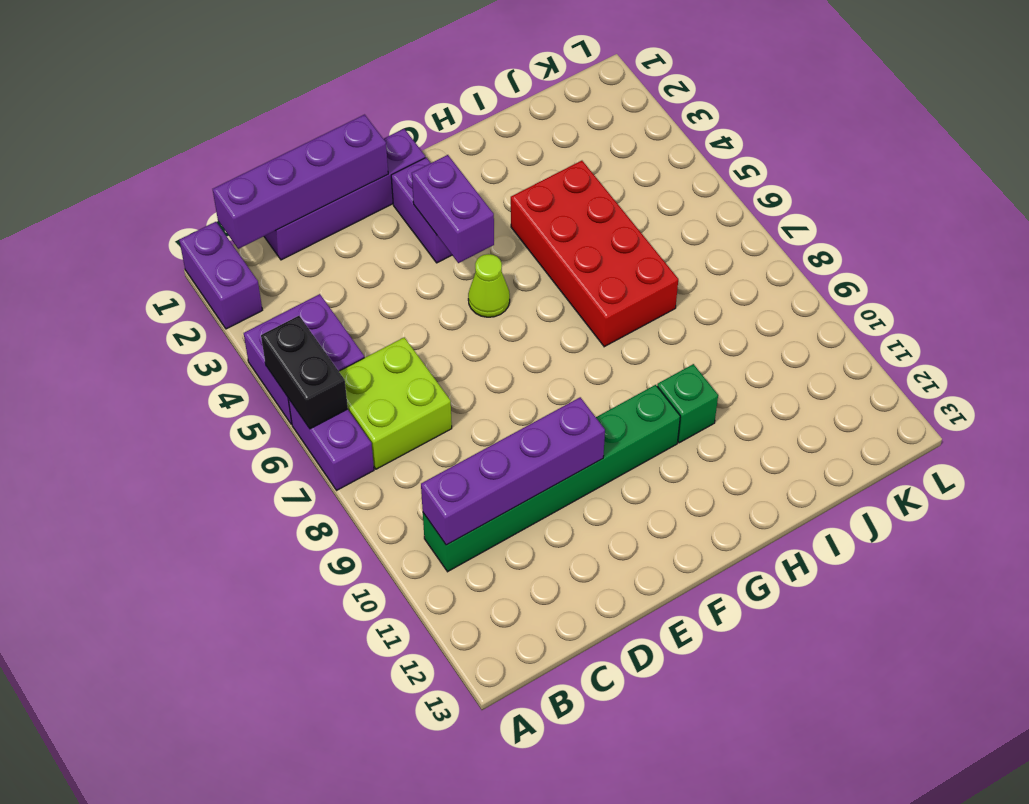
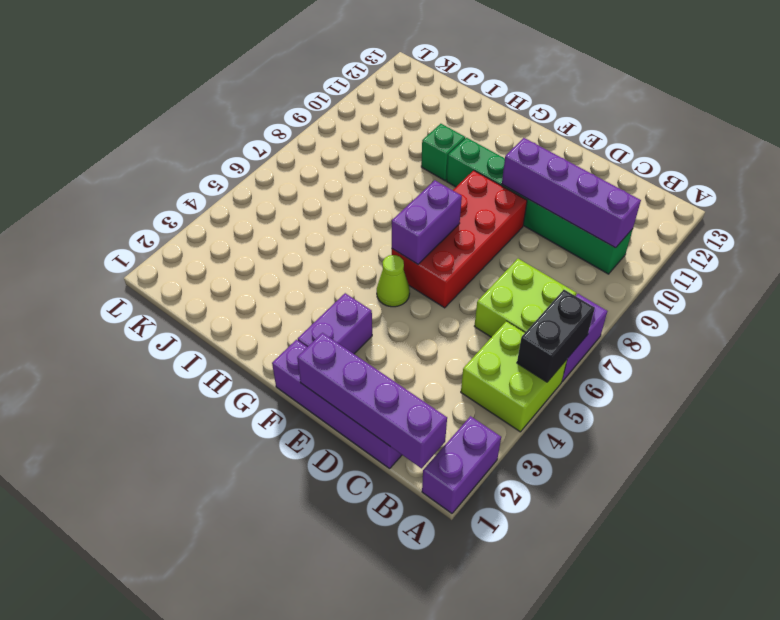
purple brick A4:B5 level 1 -> lime brick A4:B5 level 1
purple brick F3:F4 level 2 -> purple brick F6:F7 level 2
red brick H4:I7 level 1 -> red brick E6:F9 level 1

